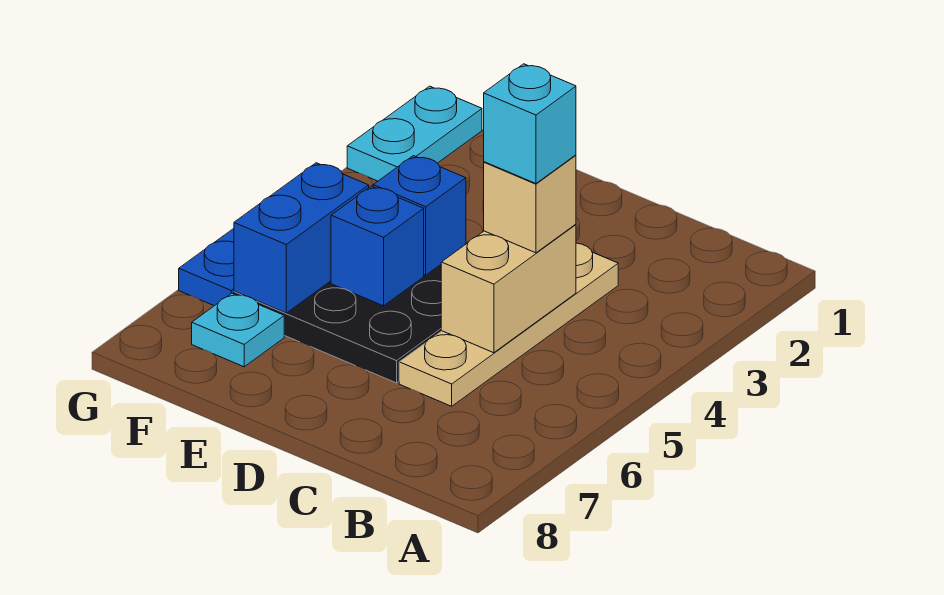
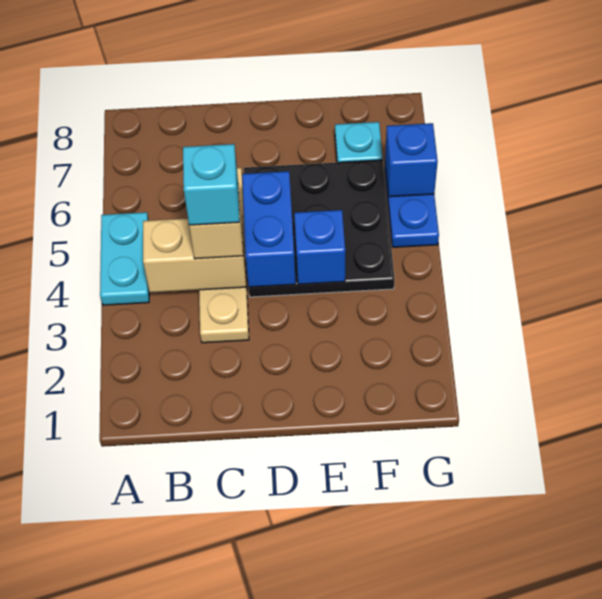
tan brick C4:C5 level 2 -> tan brick B4:C4 level 2
blue brick E5 level 2 -> blue brick G6 level 2
blue brick F5:F6 level 2 -> blue brick D4:D5 level 2
cyan plate G1:G2 level 1 -> cyan plate A4:A5 level 1

